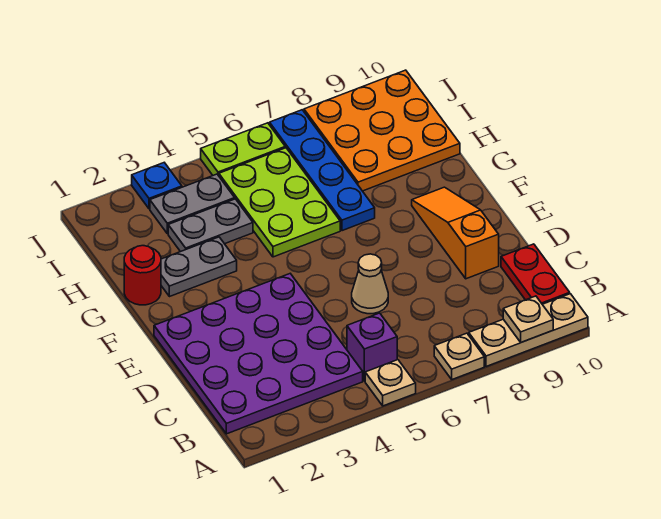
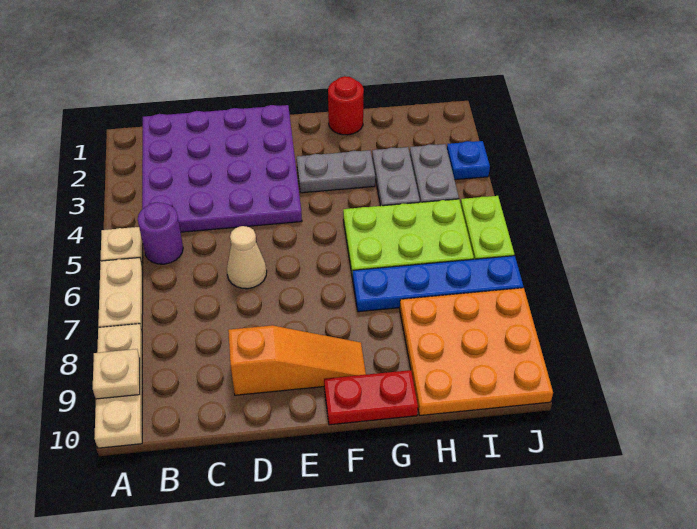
tan plate A7 level 1 -> tan plate A6:A7 level 1
purple brick B5 level 1 -> purple round brick B5 level 1
red plate B10:C10 level 1 -> red plate F10:G10 level 1
grey plate G2:G3 level 1 -> grey plate F3:G3 level 1

